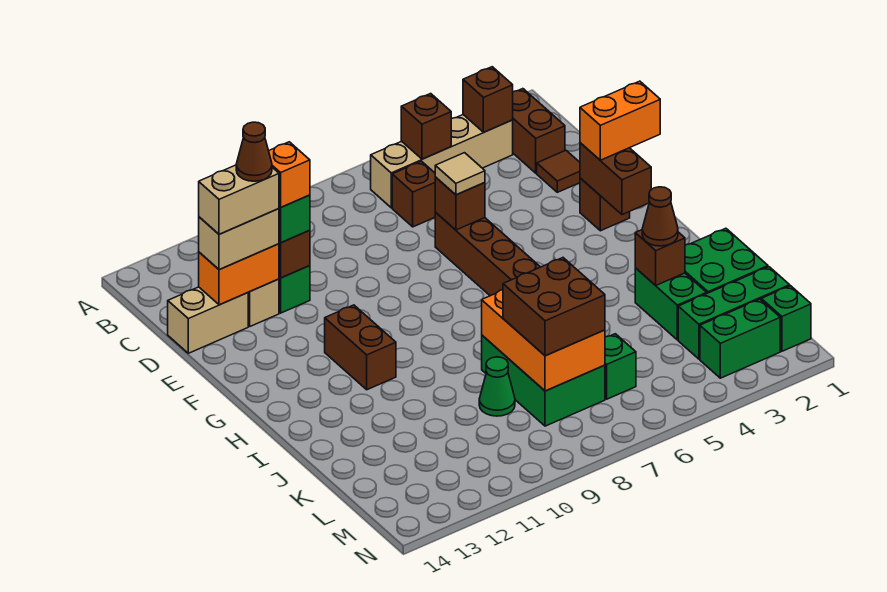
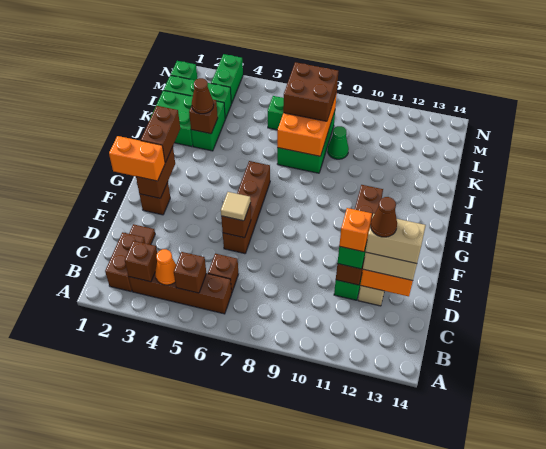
tan brick B3:B6 level 1 -> brown brick B3:B6 level 1
none -> orange cone B4 level 2
tan brick D13:D14 level 1 -> none
none -> brown brick G2:H2 level 3
green brick M2:M3 level 1 -> green brick M3:N3 level 1

